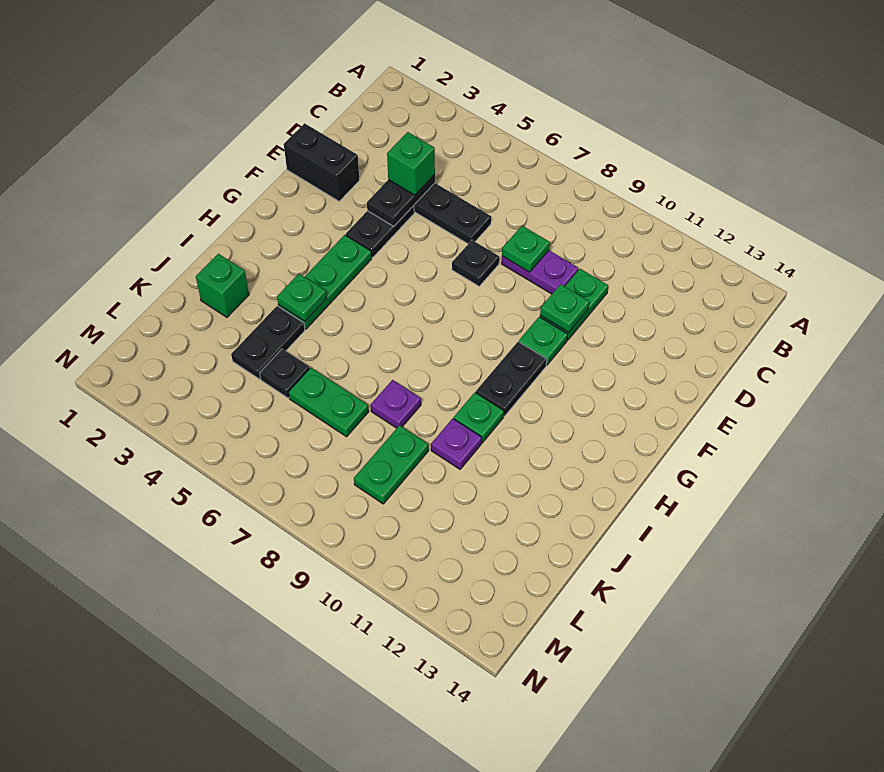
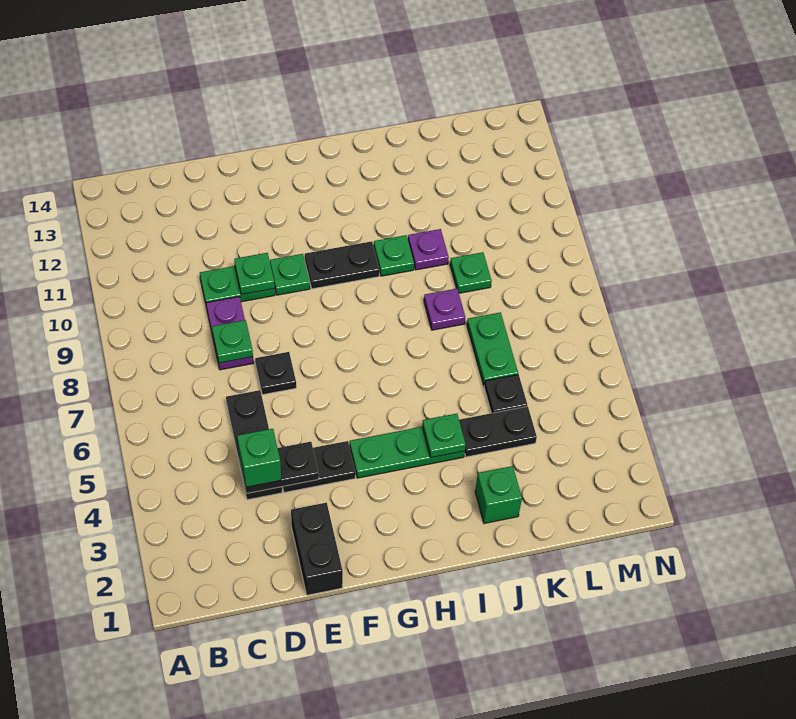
green plate K9:L9 level 1 -> green plate K9 level 1

